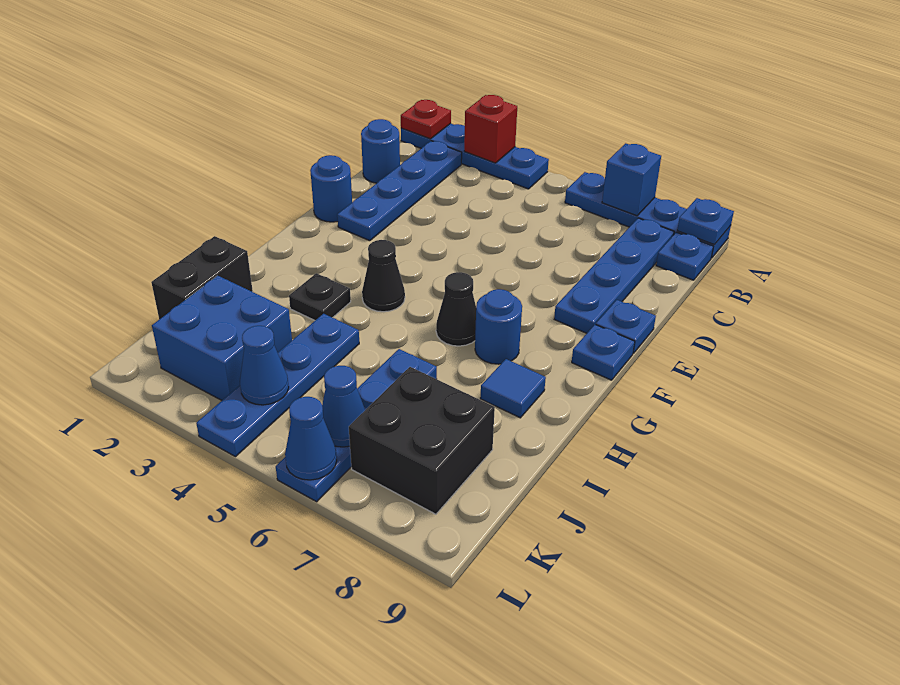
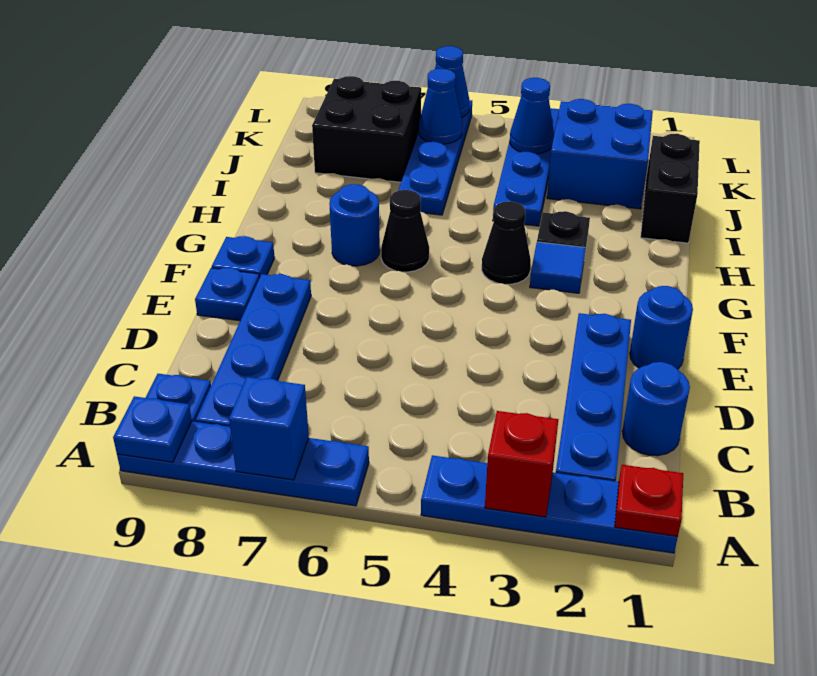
blue tile H8 level 1 -> blue tile G3 level 1

